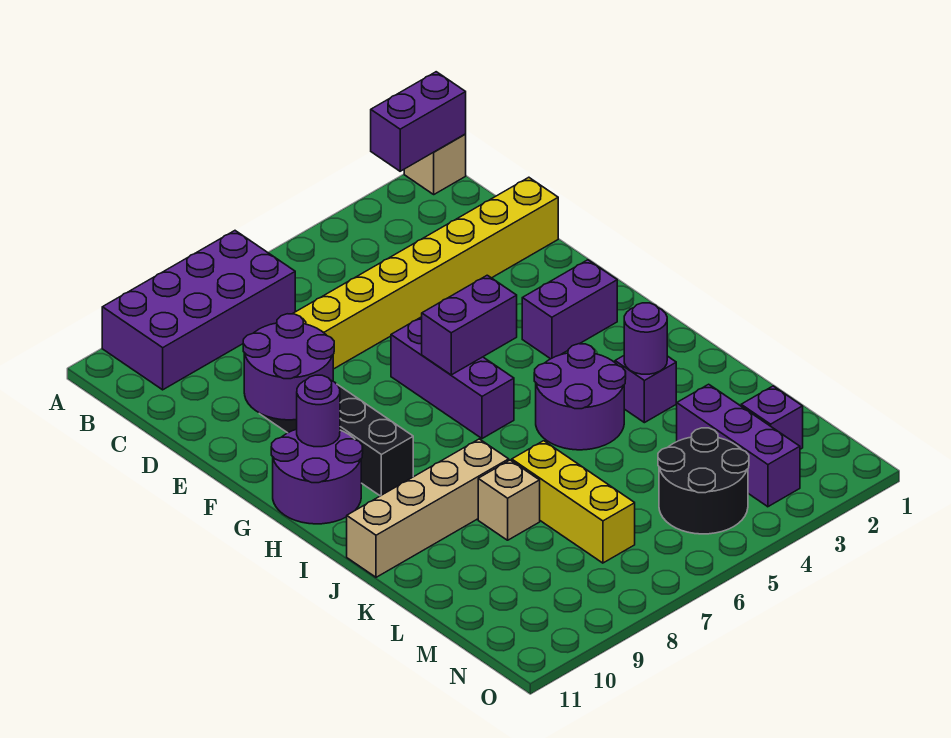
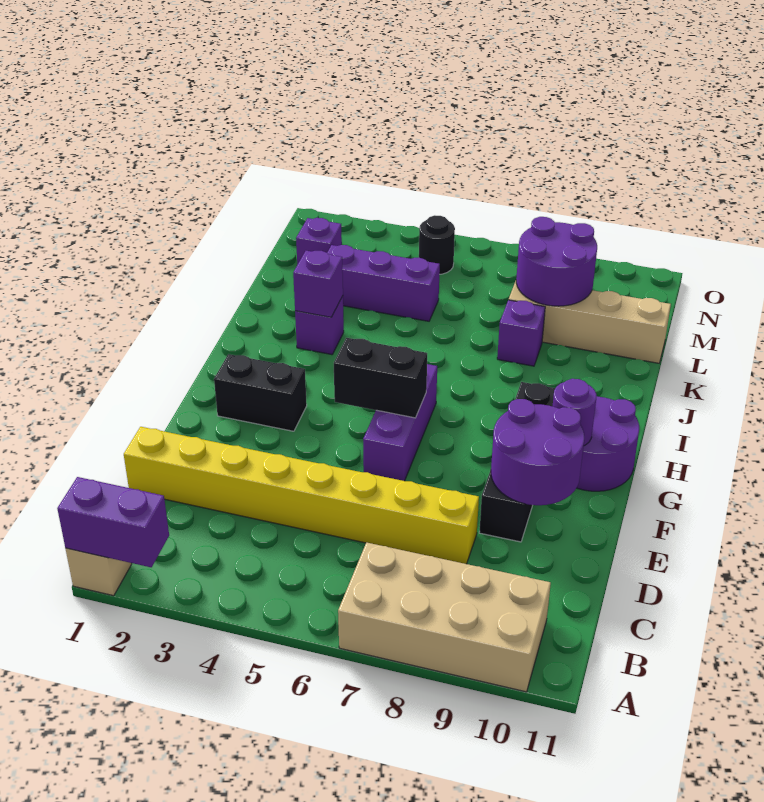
purple brick A7:B10 level 1 -> tan brick A7:B10 level 1
purple brick G2:G3 level 1 -> black brick G2:G3 level 1
purple brick G5:G6 level 2 -> black brick G5:G6 level 2
purple round brick I4:J5 level 1 -> purple round brick L8:M9 level 2
purple round brick J3 level 2 -> purple brick J3 level 2
tan brick J8:J11 level 1 -> tan brick L8:L11 level 1
yellow brick K7:M7 level 1 -> none
tan brick K8 level 1 -> purple brick K8 level 1
purple brick L3:N3 level 1 -> purple brick L3:L5 level 1
black round brick M4:N5 level 1 -> black round brick N5 level 1

